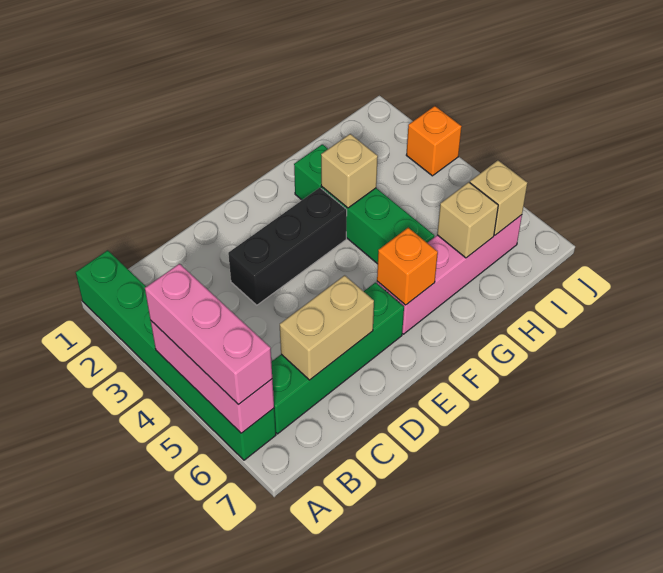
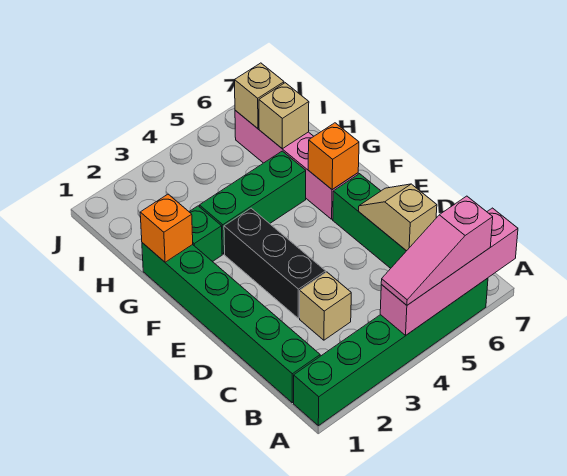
pink brick A4:A6 level 2 -> pink brick A4:A7 level 2
pink brick A4:A6 level 3 -> pink slope A4:A6 level 3 top 6
none -> green brick B1:G1 level 1
tan brick C6:D6 level 2 -> tan slope C6:D6 level 2 top C
tan brick G3 level 2 -> tan brick C3 level 1
orange brick J3 level 1 -> orange brick G1 level 2

